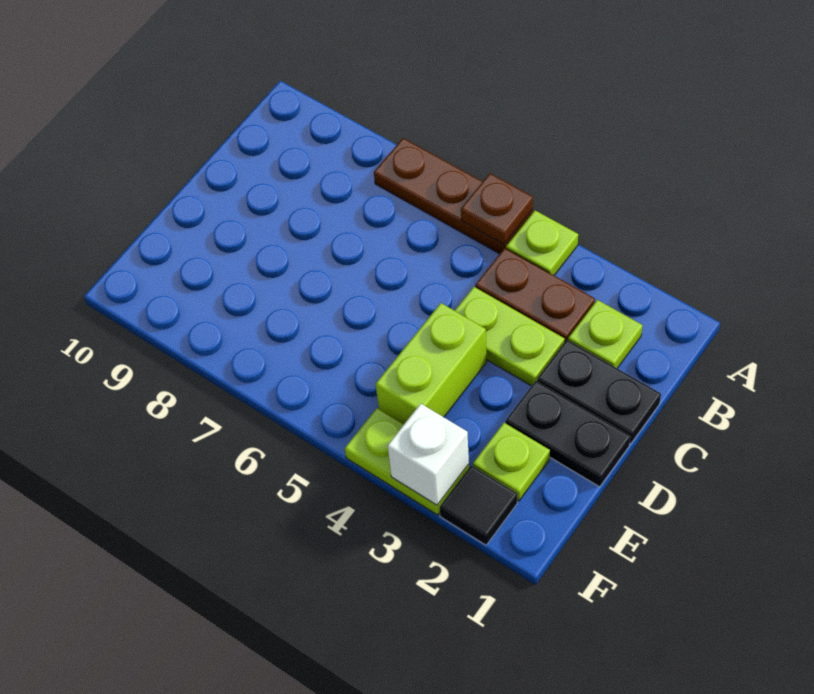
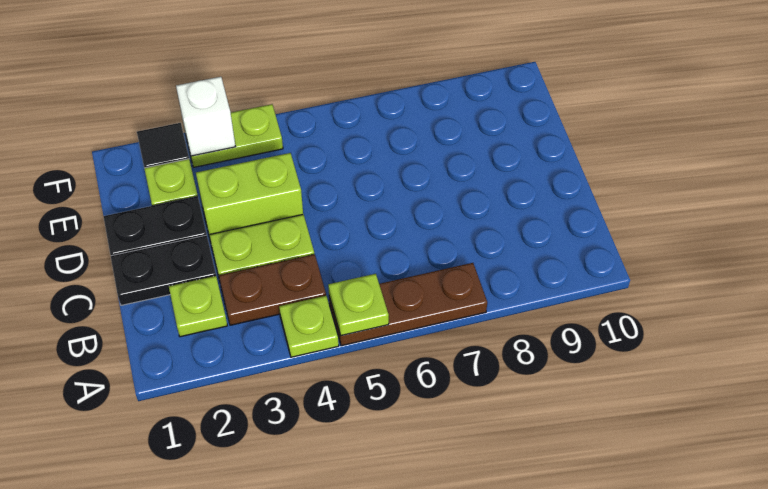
brown plate A5 level 2 -> lime plate A5 level 2
lime brick D4:E4 level 1 -> lime brick D3:D4 level 1

